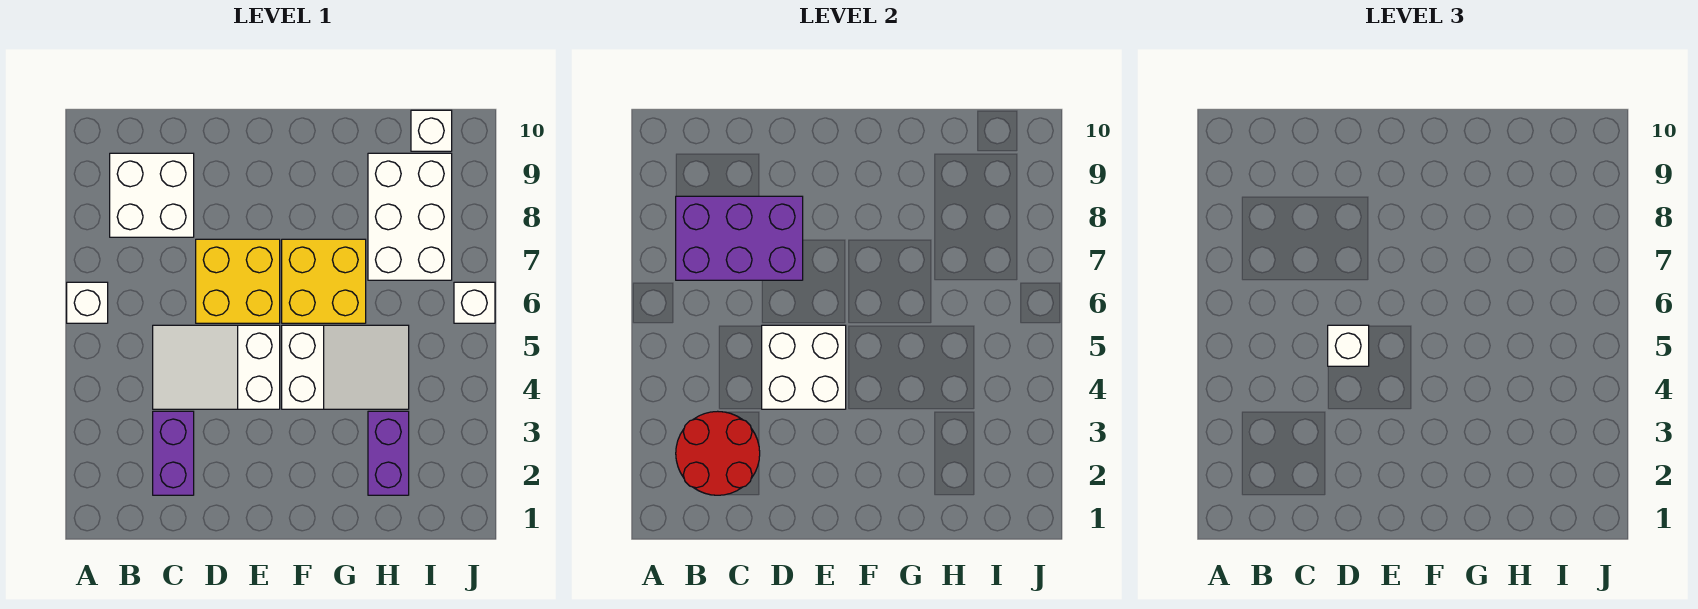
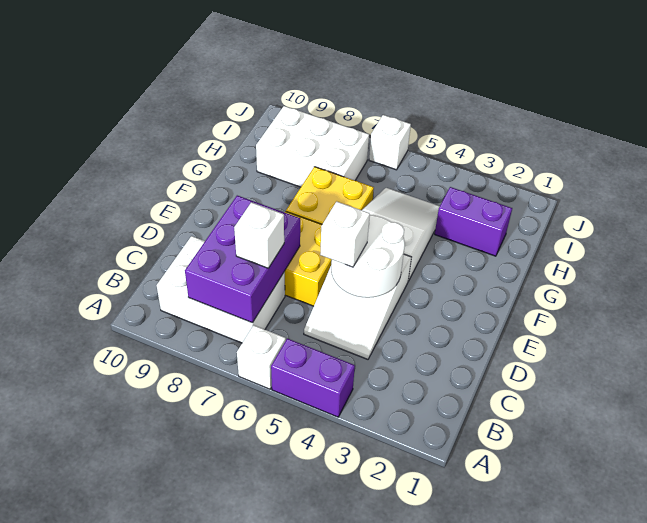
red round brick B2:C3 level 2 -> none
white brick B8:C9 level 1 -> white brick B7:C9 level 1
purple brick C2:C3 level 1 -> purple brick A4:A5 level 1
white brick D4:E5 level 2 -> white round brick D4:E5 level 2
white brick I10 level 1 -> white brick C7 level 3

